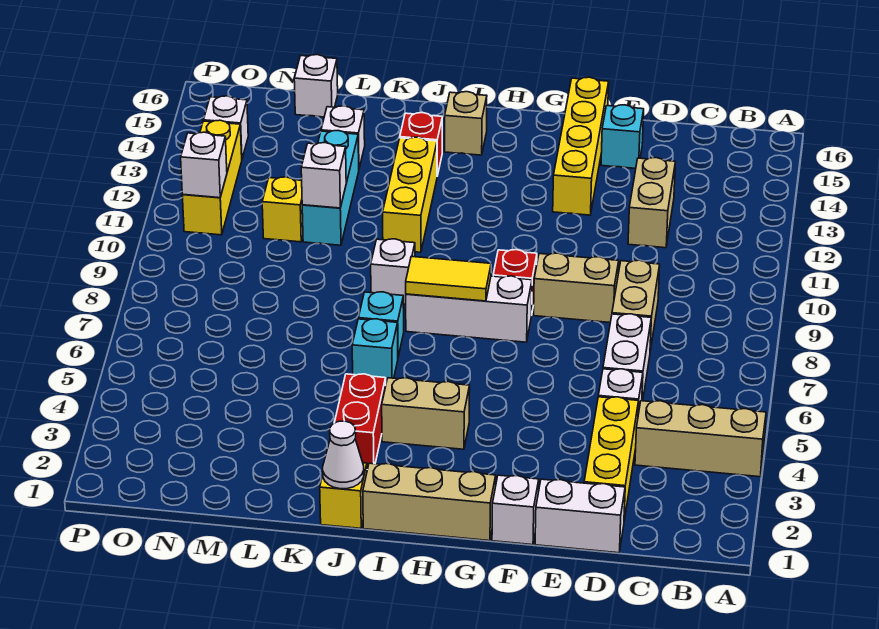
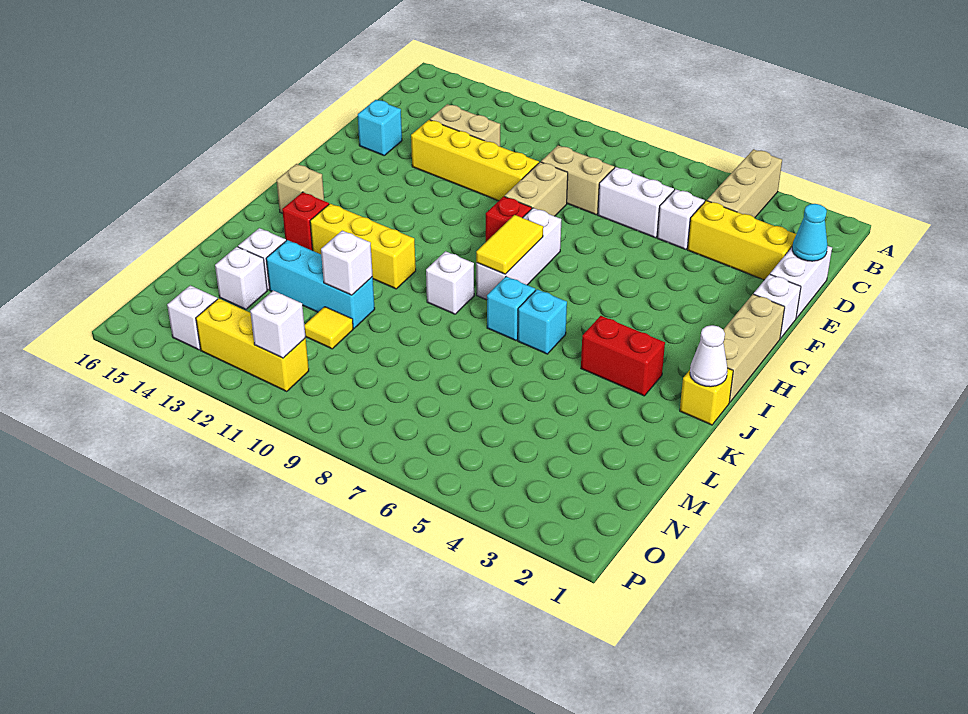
none -> cyan cone D1 level 2
yellow brick F13:F16 level 1 -> yellow brick E10:E13 level 1
tan brick H4:I4 level 1 -> none
yellow brick M11 level 1 -> yellow tile M11 level 1
white brick M16 level 1 -> white brick M14 level 1

